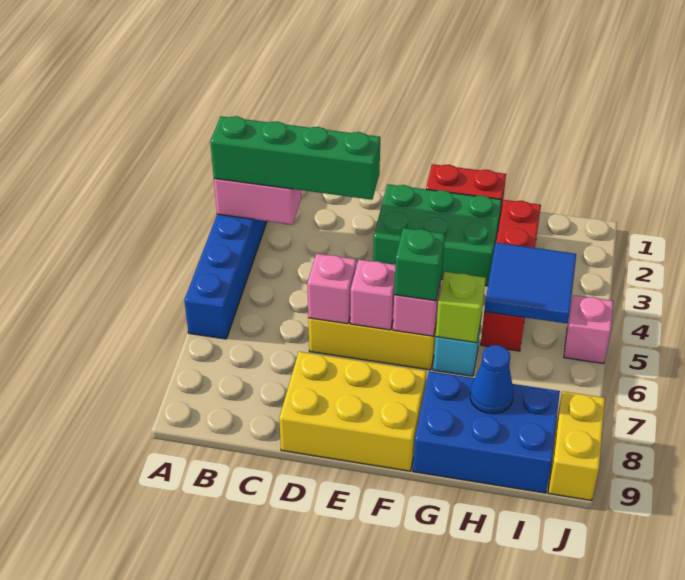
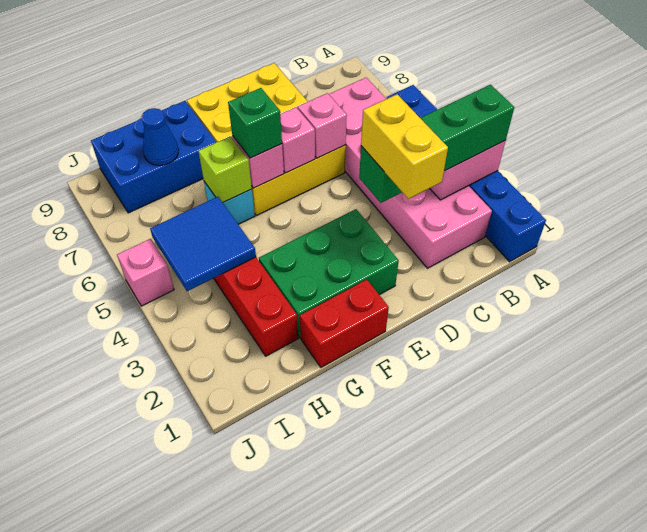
none -> pink brick B2:C7 level 1
yellow brick J8:J9 level 1 -> yellow brick D2:D3 level 4

